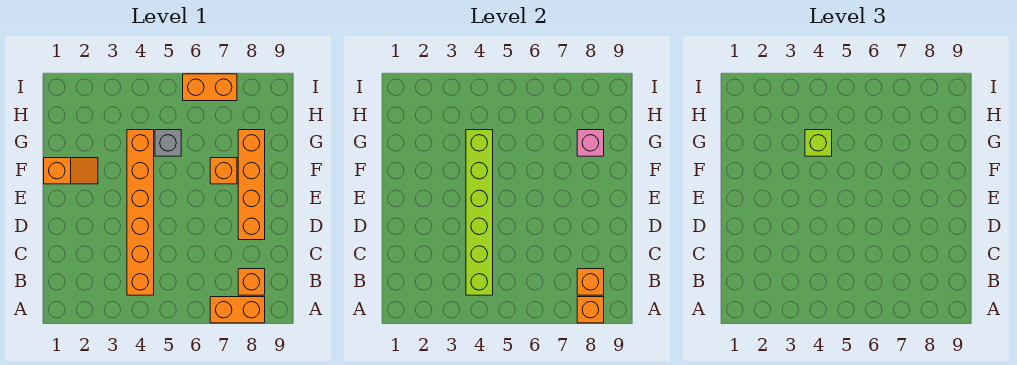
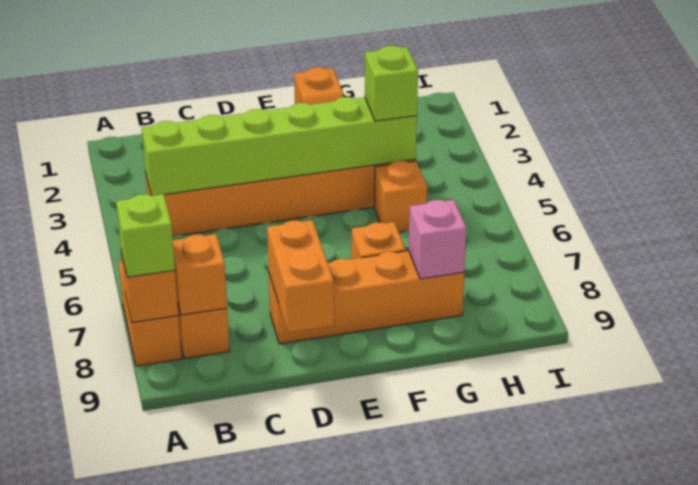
none -> lime brick A8 level 3
grey brick G5 level 1 -> orange brick G5 level 1
orange brick I6:I7 level 1 -> orange brick D8:D9 level 2

